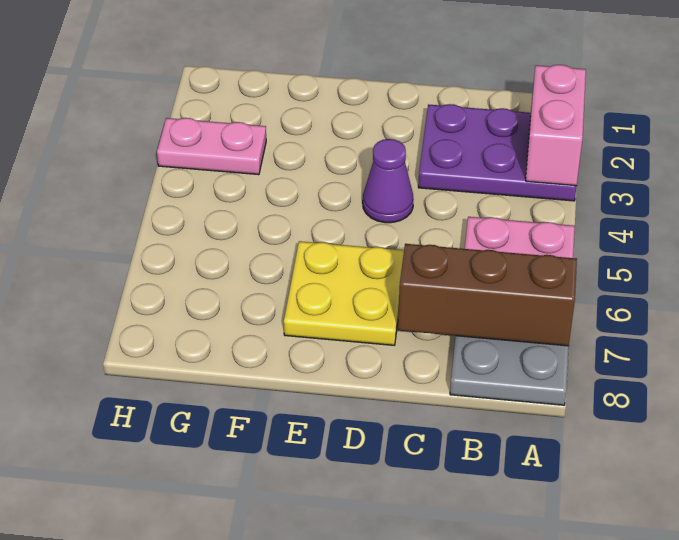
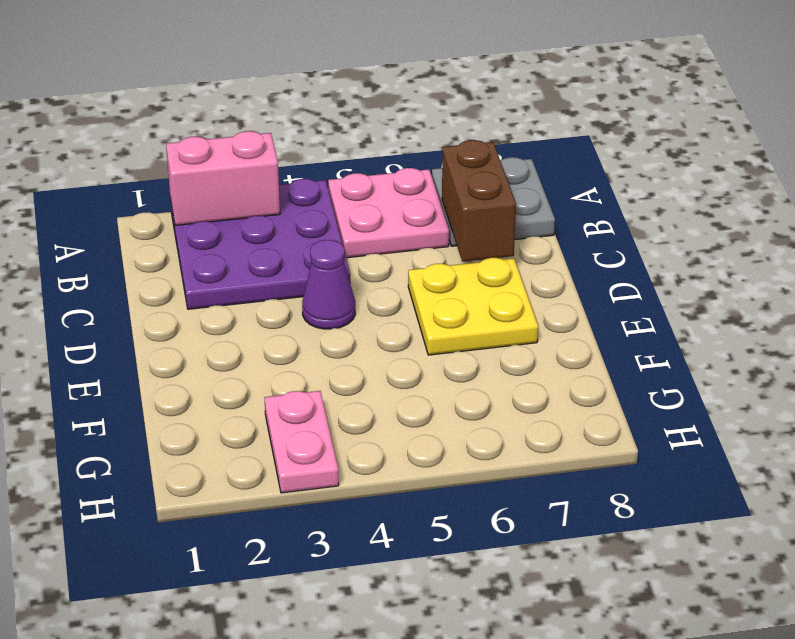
purple plate A2:C3 level 1 -> purple plate A2:C4 level 1
brown brick A7:C7 level 2 -> brown brick B7:C7 level 2

